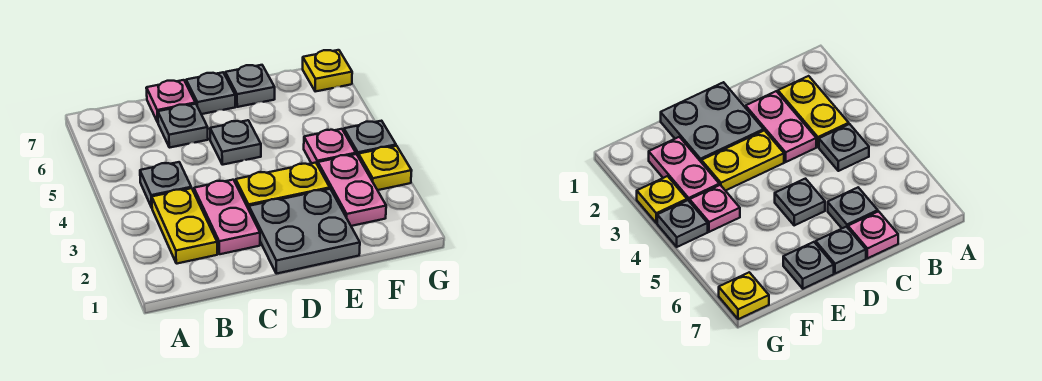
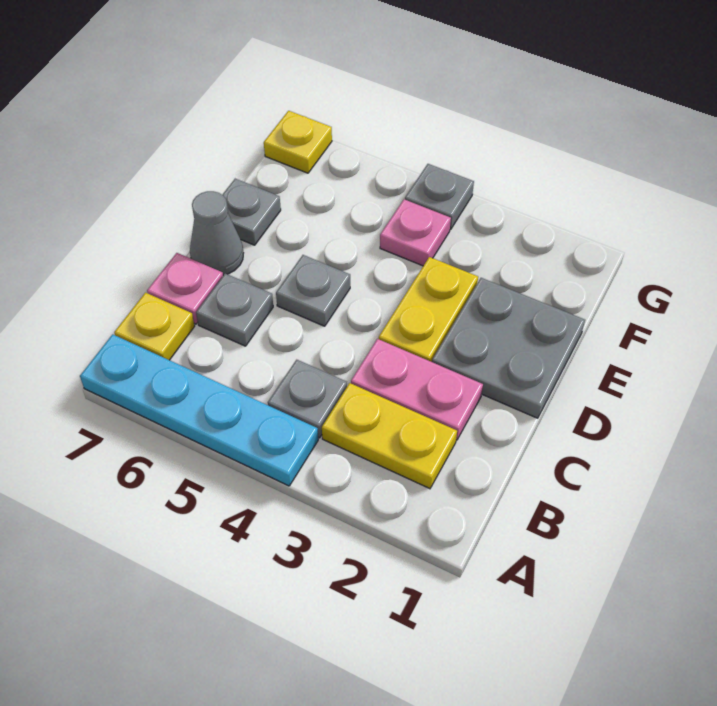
none -> cyan plate A4:A7 level 1
grey plate D7 level 1 -> grey cone D7 level 1
pink plate F2:F3 level 1 -> none
yellow plate G3 level 1 -> yellow plate B7 level 1

